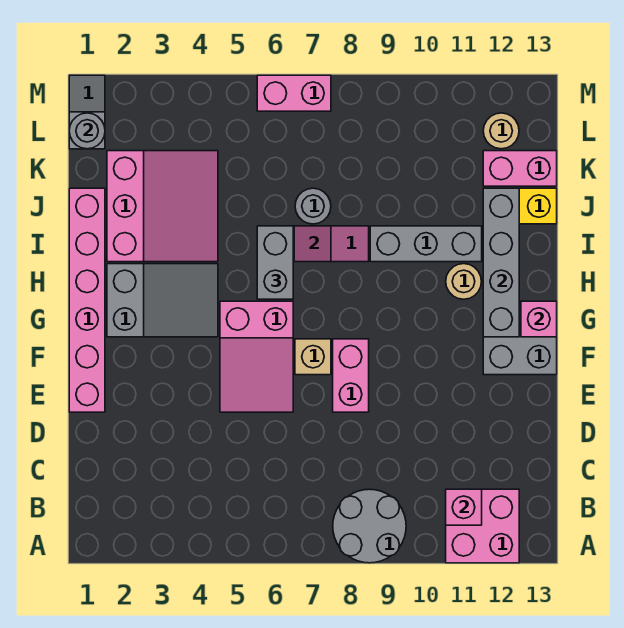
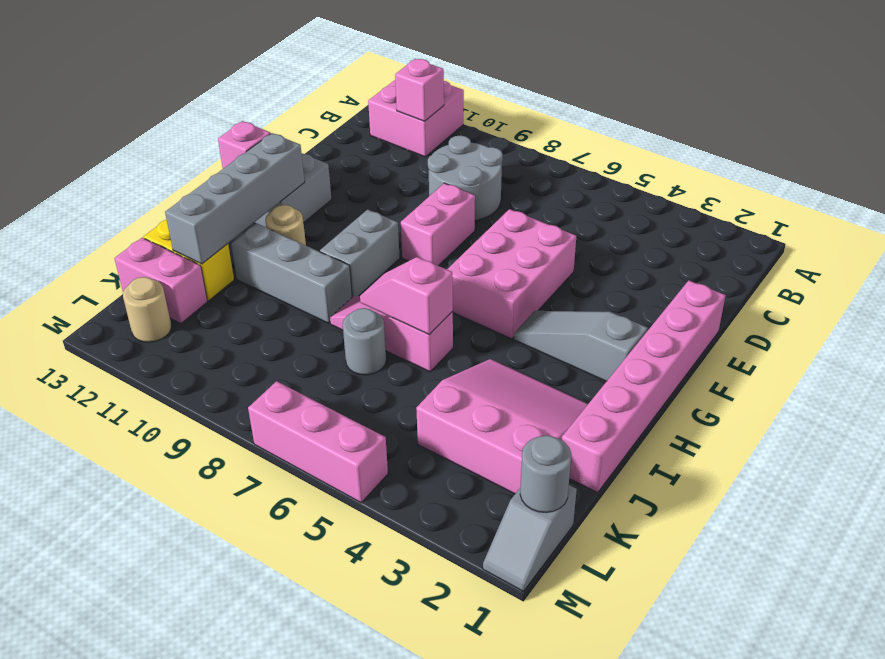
grey round brick A8:B9 level 1 -> grey round brick C8:D9 level 1
pink slope E5:G6 level 1 top G -> pink brick E5:G6 level 1
tan brick F7 level 1 -> none
grey slope G2:H4 level 1 top 2 -> grey slope G2:G4 level 1 top 2
grey brick H6:I6 level 3 -> grey brick G9:H9 level 1
pink slope I2:K4 level 1 top 2 -> pink slope I2:K4 level 1 top K
pink brick M6:M7 level 1 -> pink brick M5:M7 level 1

